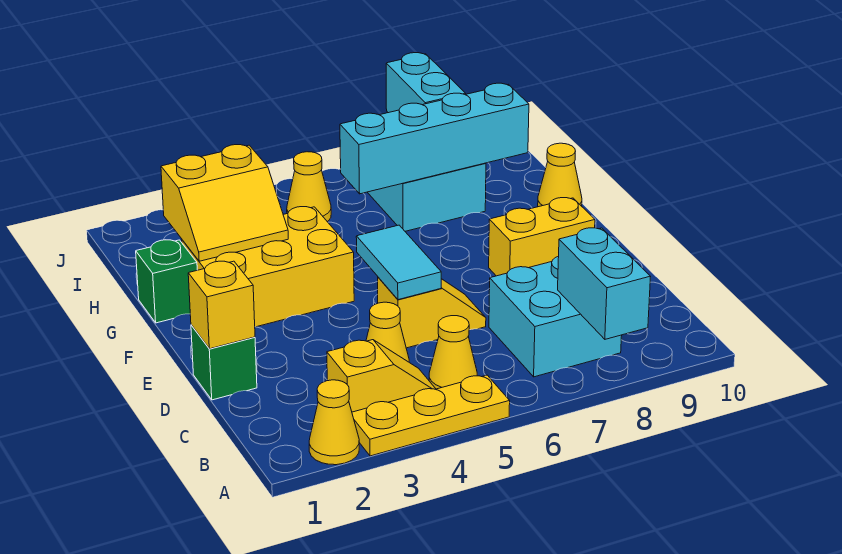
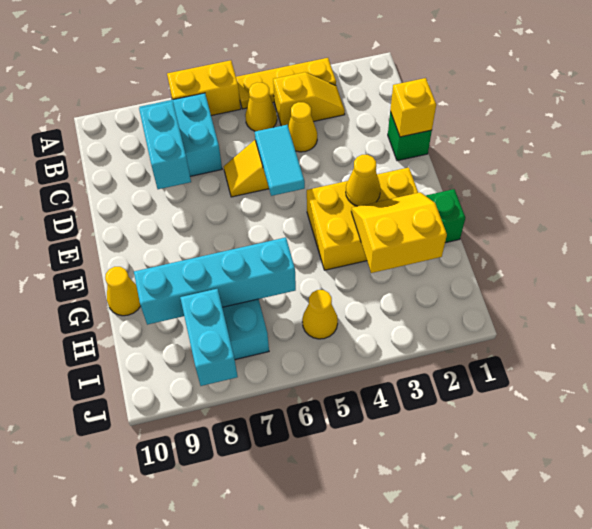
yellow cone A2 level 1 -> yellow cone F3 level 2
cyan brick A8:B8 level 2 -> cyan brick C8:D8 level 2
yellow slope B3:B4 level 1 top 3 -> yellow slope B3:B4 level 1 top 4
yellow brick E8:E9 level 1 -> yellow brick A6:A7 level 1

